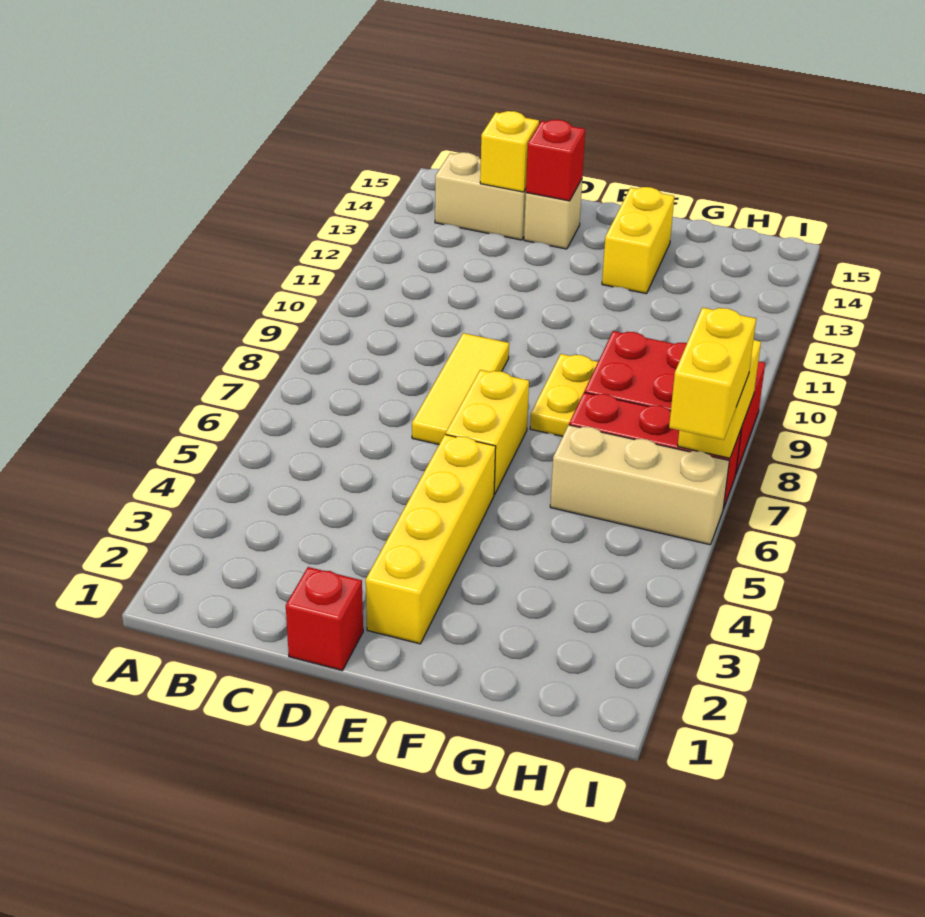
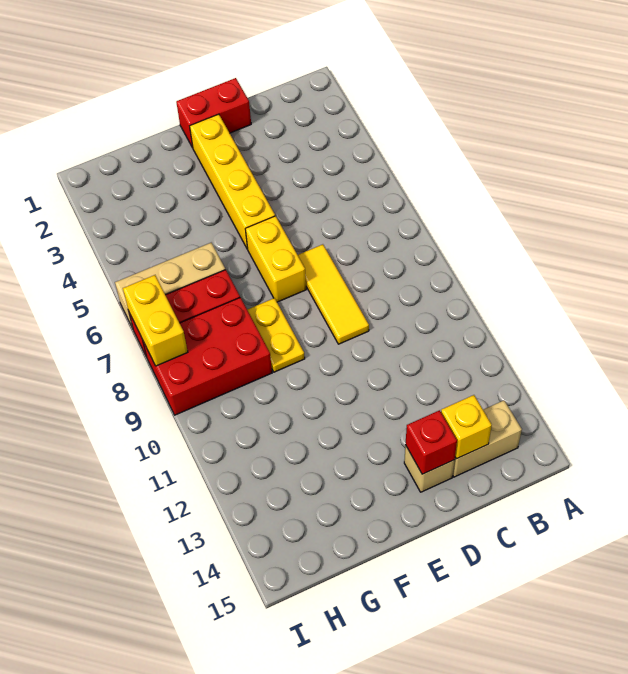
red brick D1 level 1 -> red brick D1:E1 level 1
yellow brick F13:F14 level 1 -> none
yellow brick I6:I7 level 3 -> none

